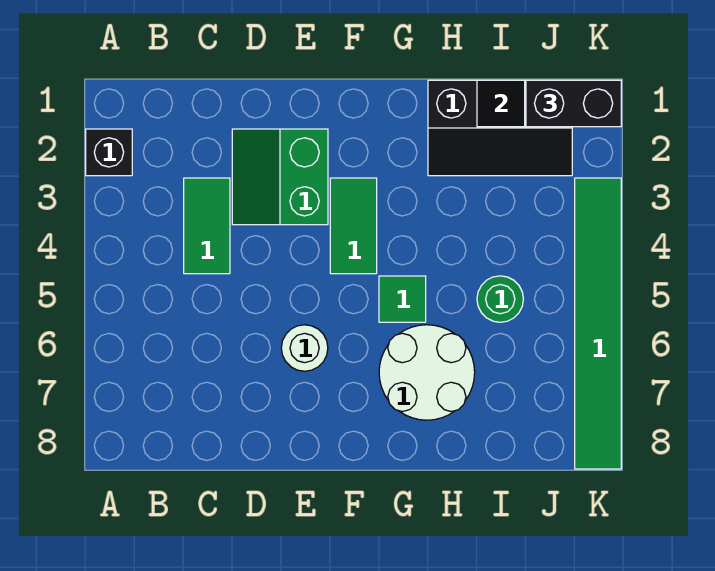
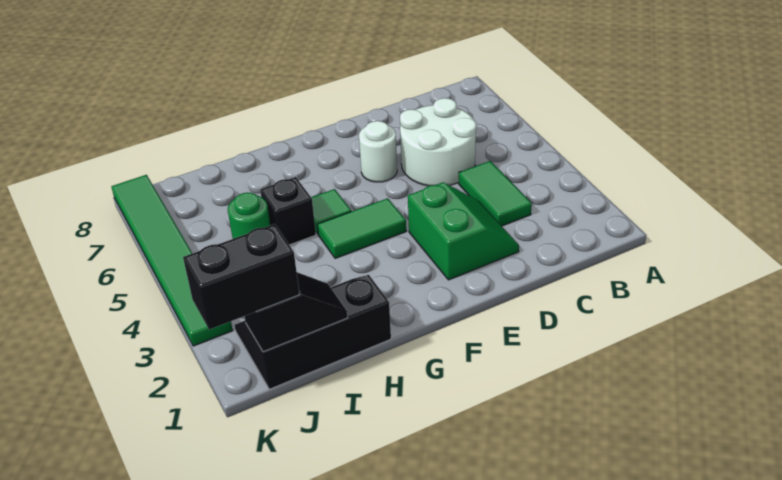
black brick A2 level 1 -> black brick H5 level 1
green tile F3:F4 level 1 -> green tile F4:G4 level 1
white round brick G6:H7 level 1 -> white round brick C5:D6 level 1

